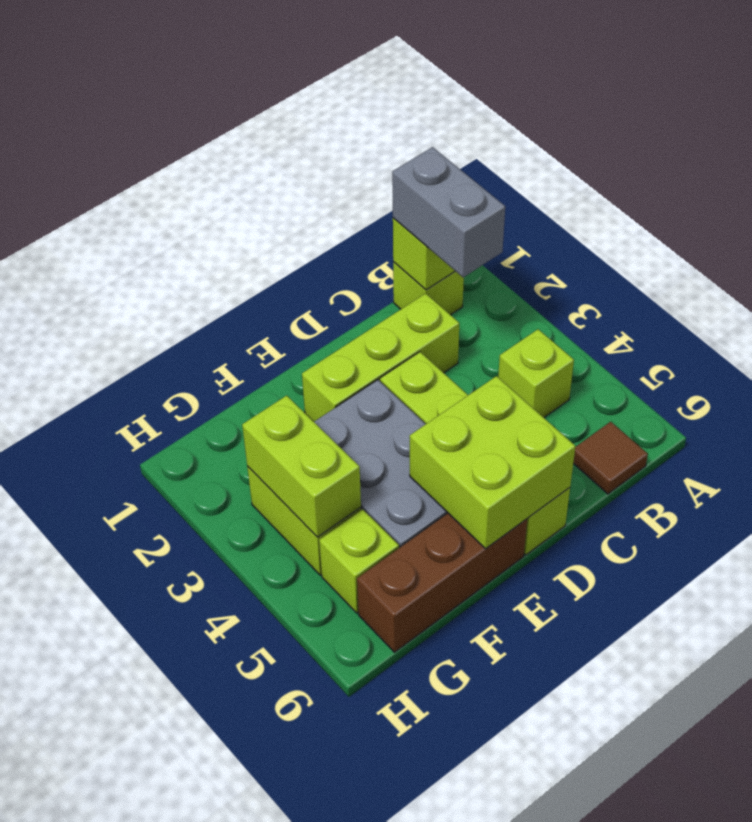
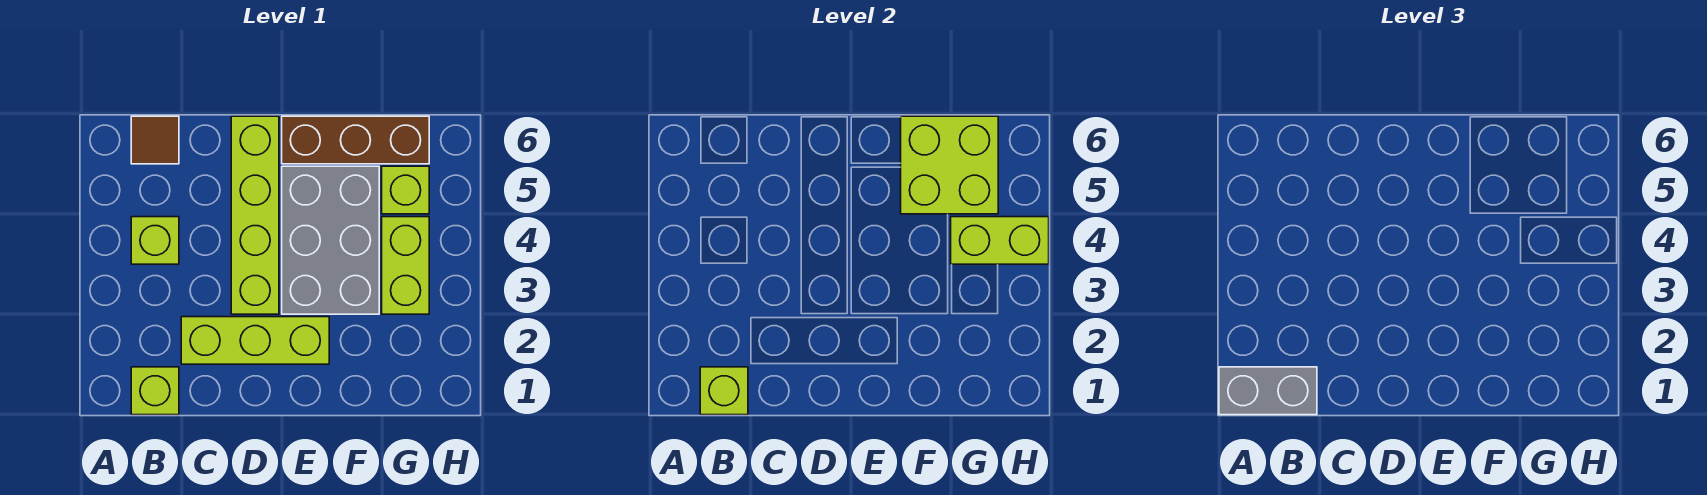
grey brick B1:B2 level 3 -> grey brick A1:B1 level 3
lime brick D5:E6 level 2 -> lime brick F5:G6 level 2
lime brick G3:G4 level 2 -> lime brick G4:H4 level 2

